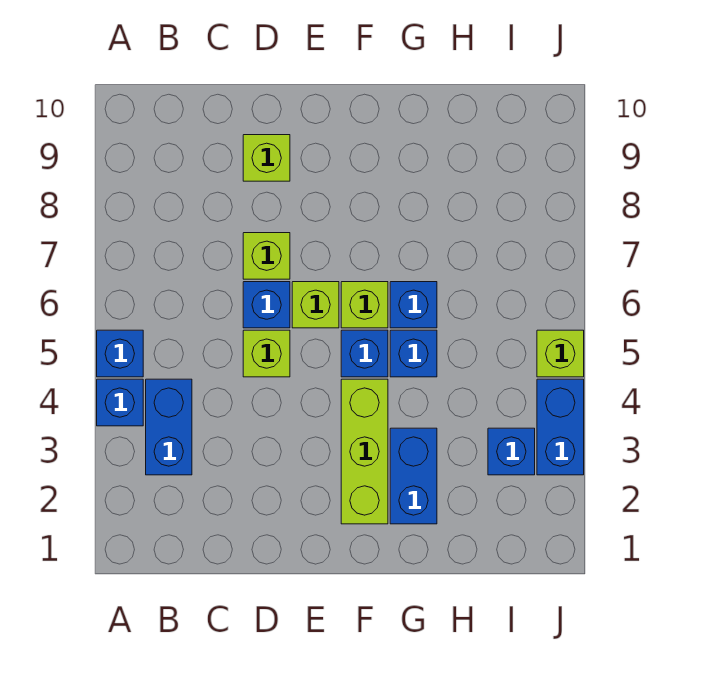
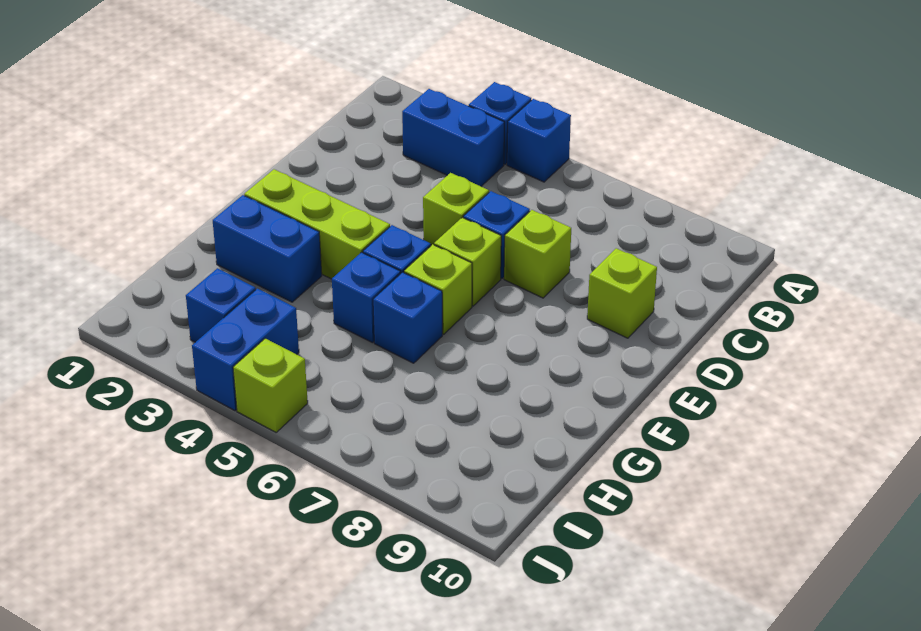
blue brick J3:J4 level 1 -> blue brick I4:J4 level 1

